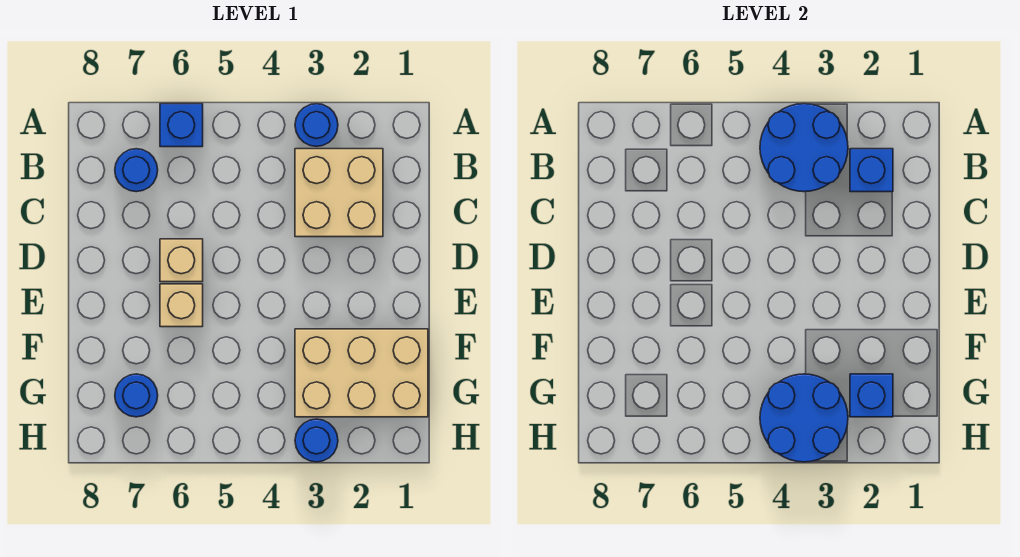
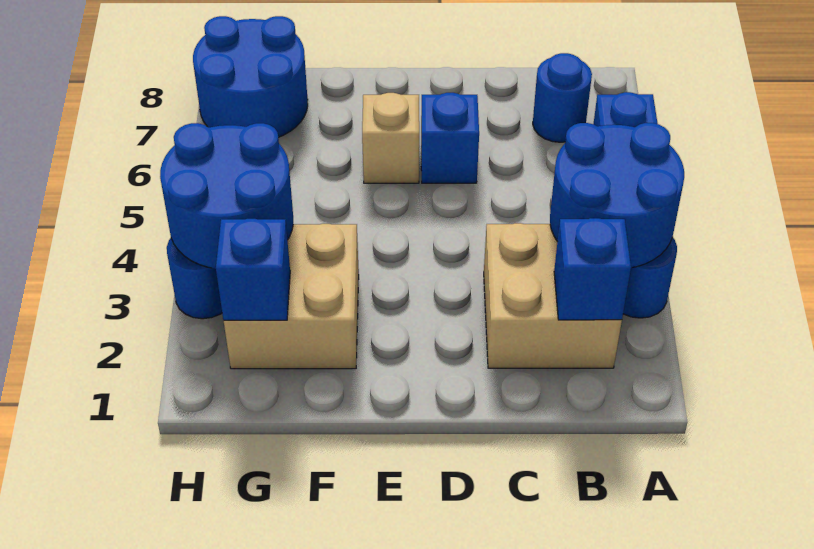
tan brick D6 level 1 -> blue brick D6 level 1
tan brick F1:G3 level 1 -> tan brick F2:G3 level 1
blue round brick G7 level 1 -> blue round brick G7:H8 level 1

